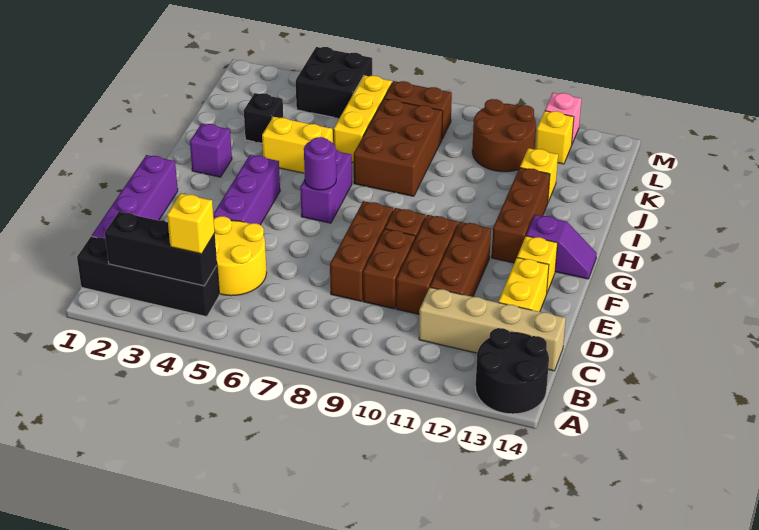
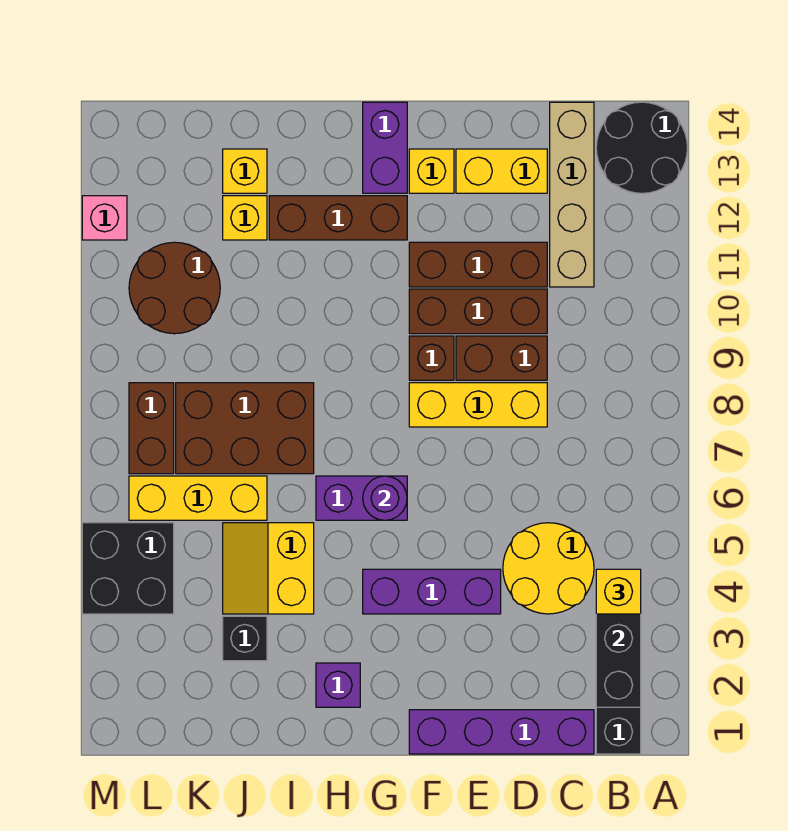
brown brick D8:F8 level 1 -> yellow brick D8:F8 level 1
purple slope G13:G14 level 1 top 13 -> purple brick G13:G14 level 1
yellow brick L12 level 1 -> yellow brick J13 level 1

